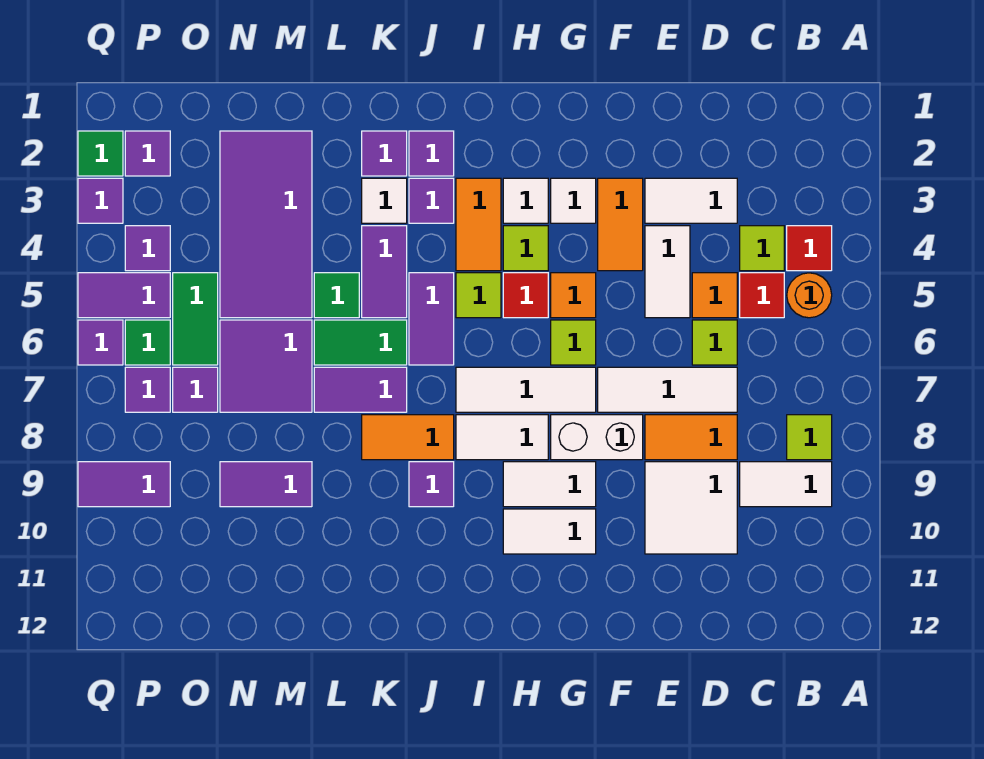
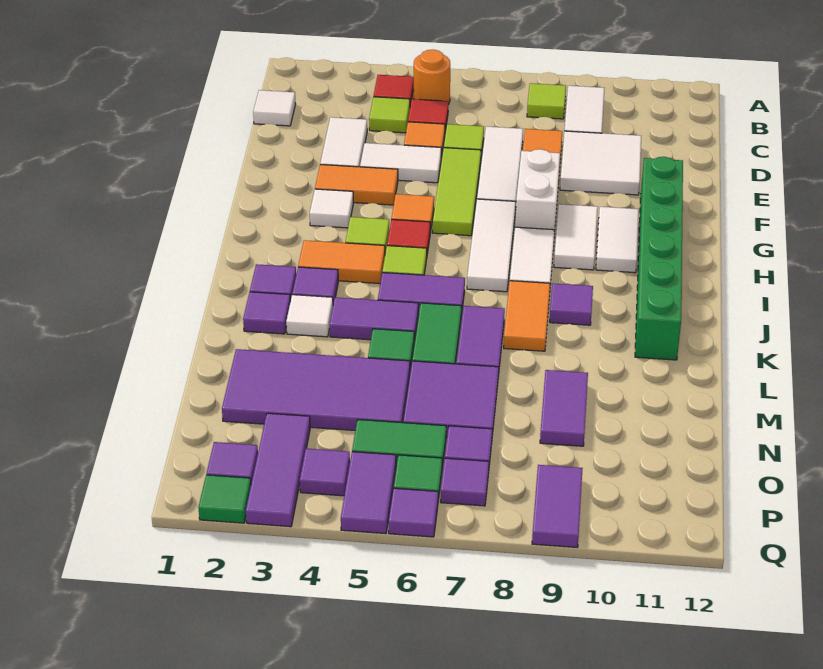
none -> green brick F11:K11 level 1
lime tile G6 level 1 -> lime tile E6:G6 level 1
white tile H3 level 1 -> white tile C1 level 1
purple tile Q3 level 1 -> purple tile O3:Q3 level 1

